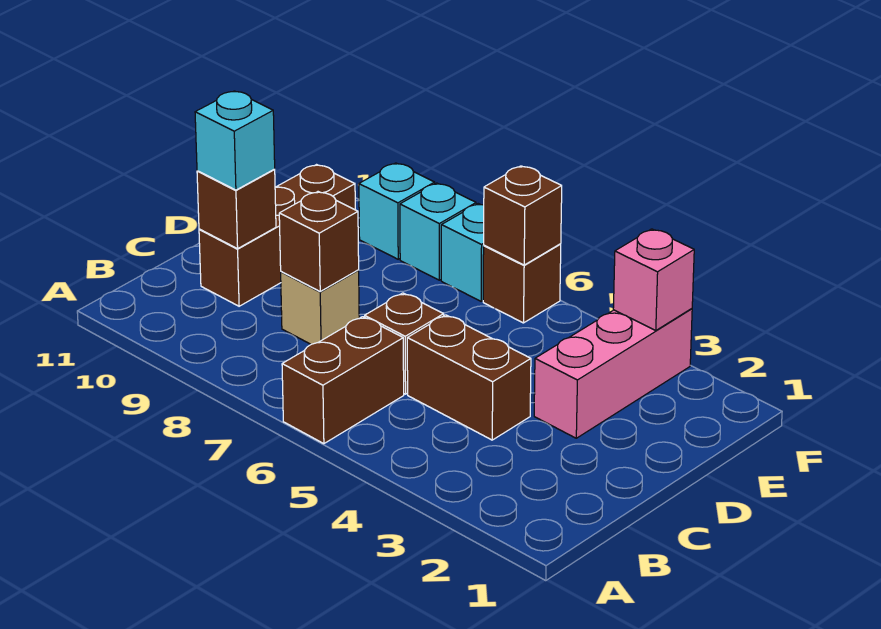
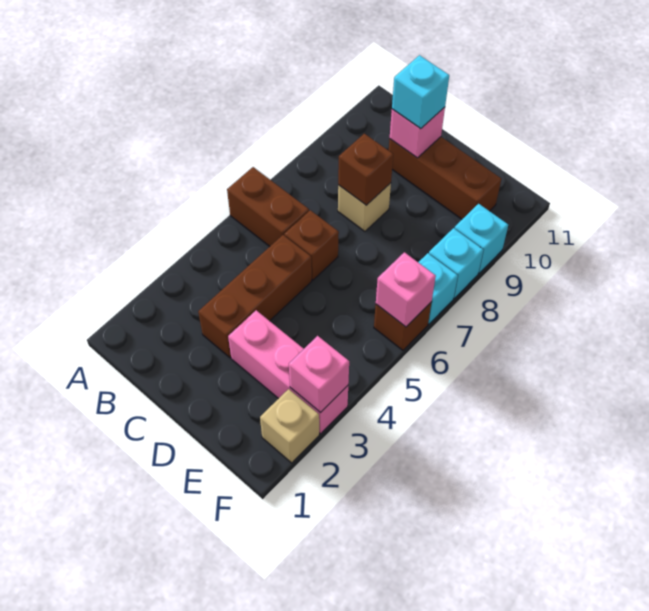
brown brick C4:C5 level 1 -> brown brick C3:C5 level 1
brown brick C10 level 2 -> pink brick C10 level 2
none -> tan brick F2 level 1
brown brick F6 level 2 -> pink brick F6 level 2

